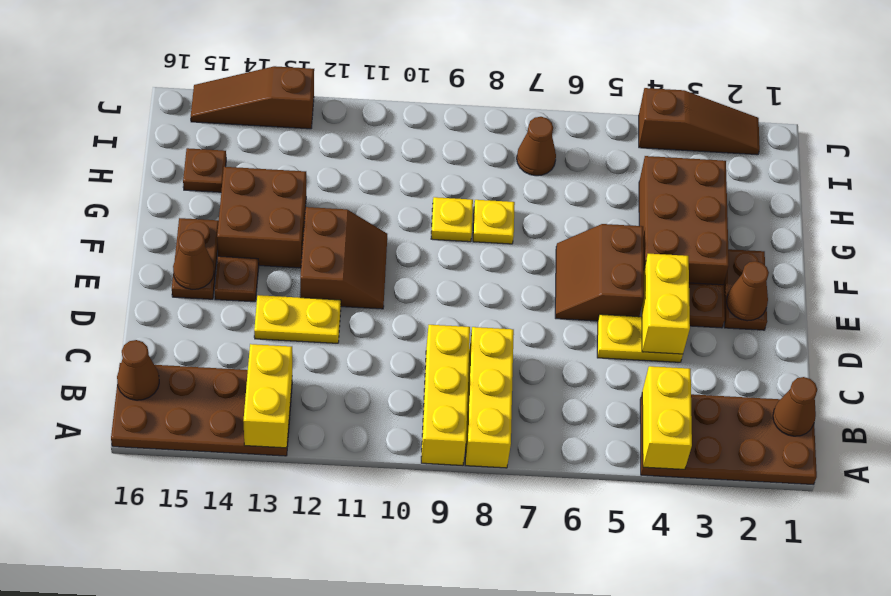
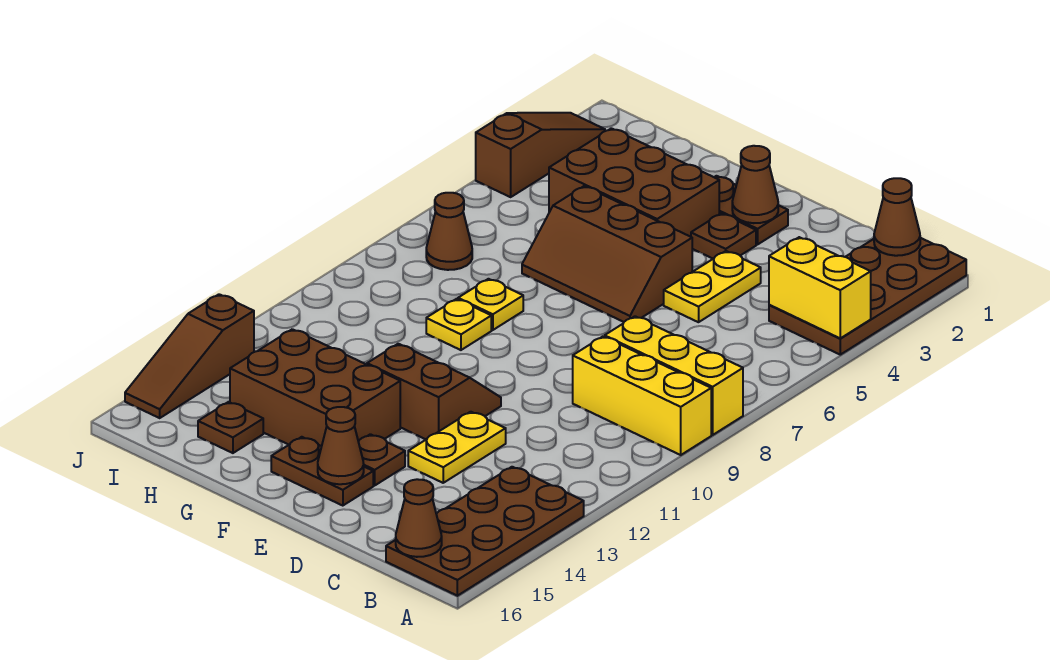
yellow brick A13:B13 level 2 -> none
yellow brick D4:E4 level 2 -> none
brown slope E5:F6 level 1 top 5 -> brown slope E5:G6 level 1 top 5
brown brick F13:G14 level 1 -> brown brick F13:H14 level 1

